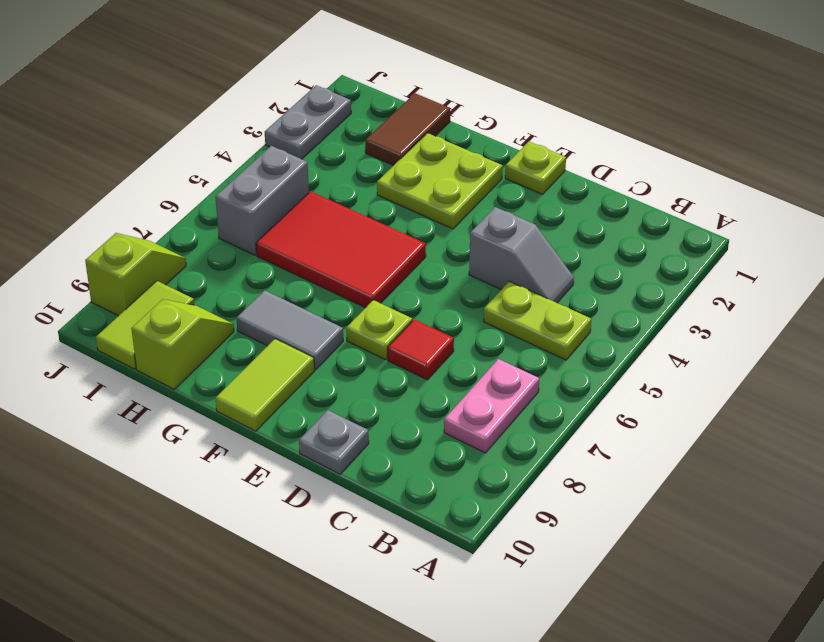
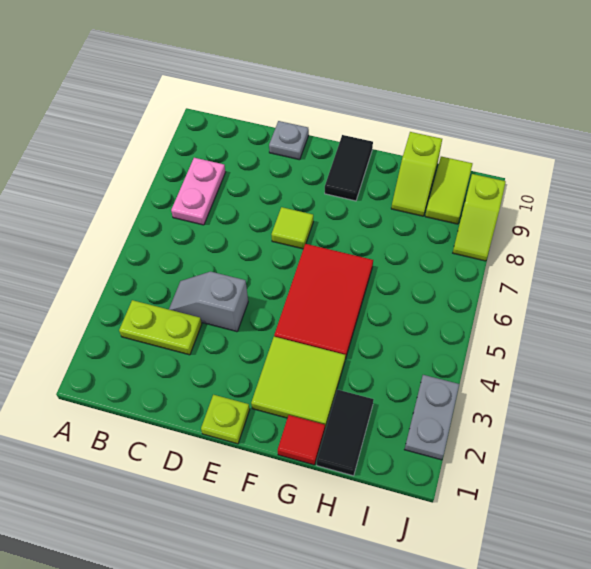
lime plate B5:C5 level 1 -> lime plate B3:C3 level 1
red tile D7 level 1 -> red tile G1 level 1
lime plate E7 level 1 -> lime tile E7 level 1
lime plate F2:G3 level 1 -> lime tile F2:G3 level 1
red tile F5:H6 level 1 -> red tile F4:G6 level 1
grey tile F8:G8 level 1 -> none
lime tile F9:F10 level 1 -> black tile F9:F10 level 1
brown tile H1:H2 level 1 -> black tile H1:H2 level 1
grey brick I5:I6 level 1 -> none

